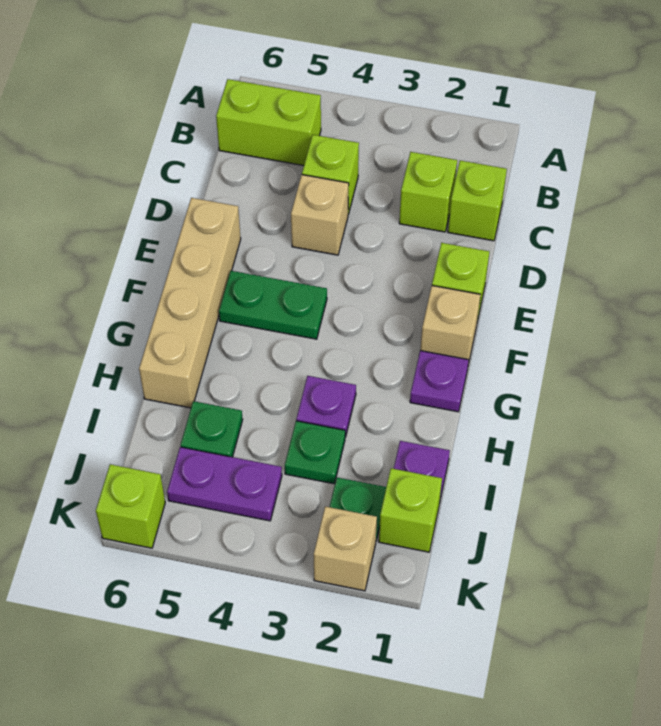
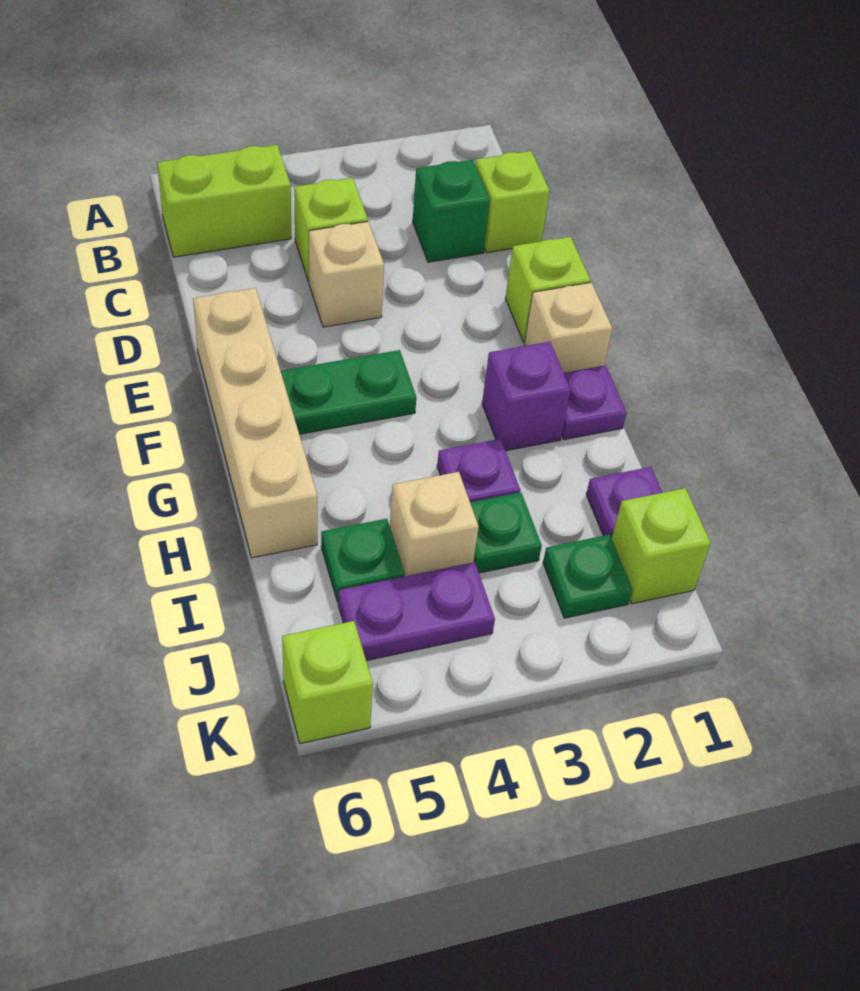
lime brick C2 level 1 -> green brick C2 level 1
none -> purple brick G2 level 1
tan brick K2 level 1 -> tan brick I4 level 1

